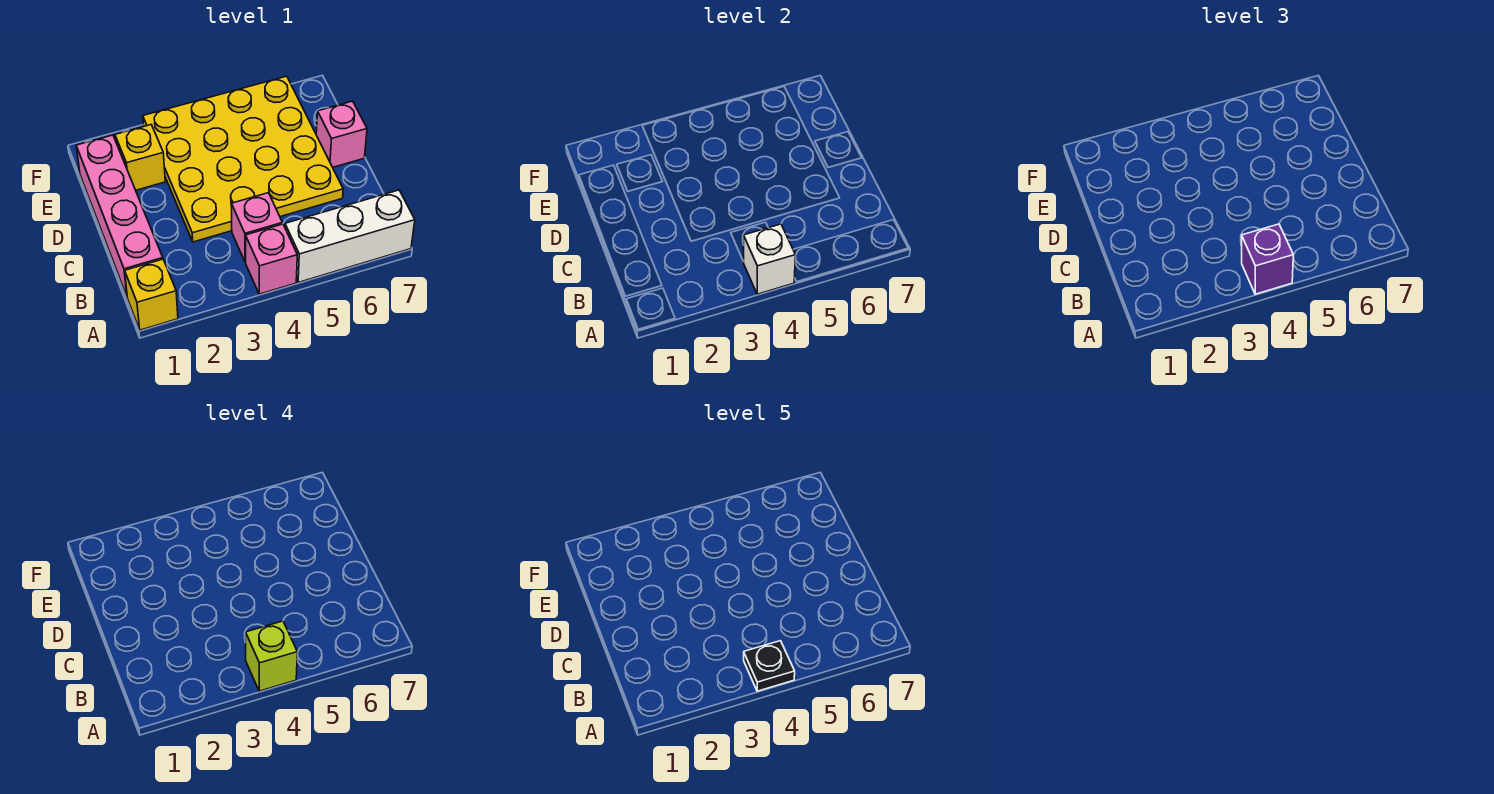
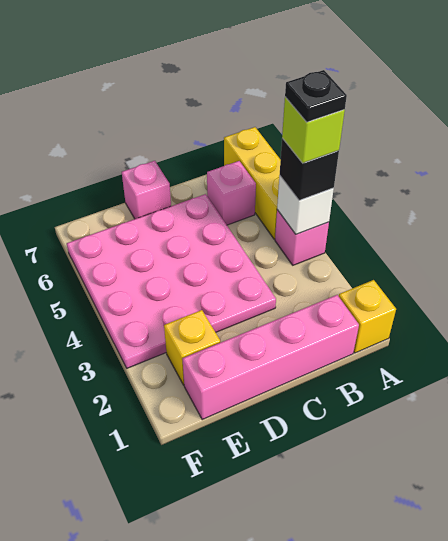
purple brick A4 level 3 -> black brick A4 level 3
white brick A5:A7 level 1 -> yellow brick A5:A7 level 1
pink brick B4 level 1 -> pink brick B6 level 1
yellow plate C3:F6 level 1 -> pink plate C3:F6 level 1

